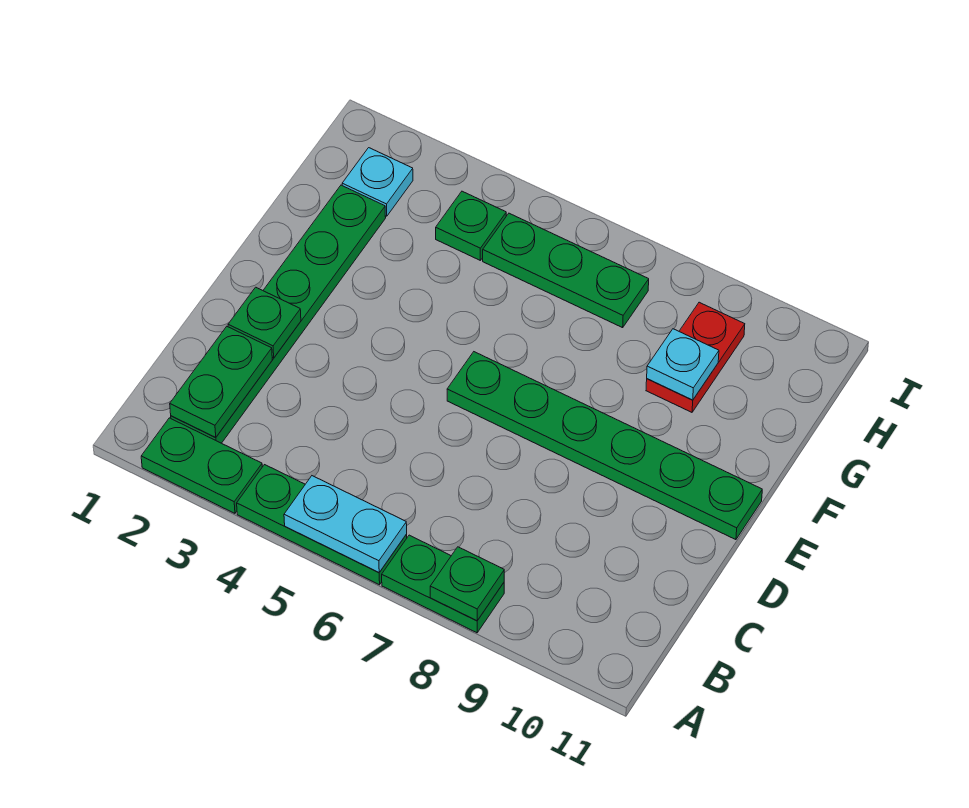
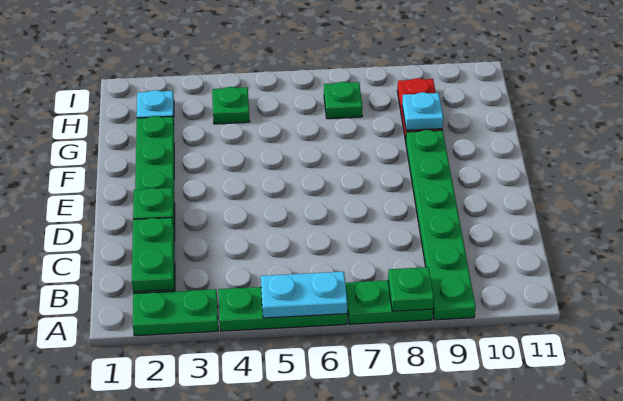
green plate E6:E11 level 1 -> green plate A9:F9 level 1
green plate H5:H7 level 1 -> green plate H7 level 1

